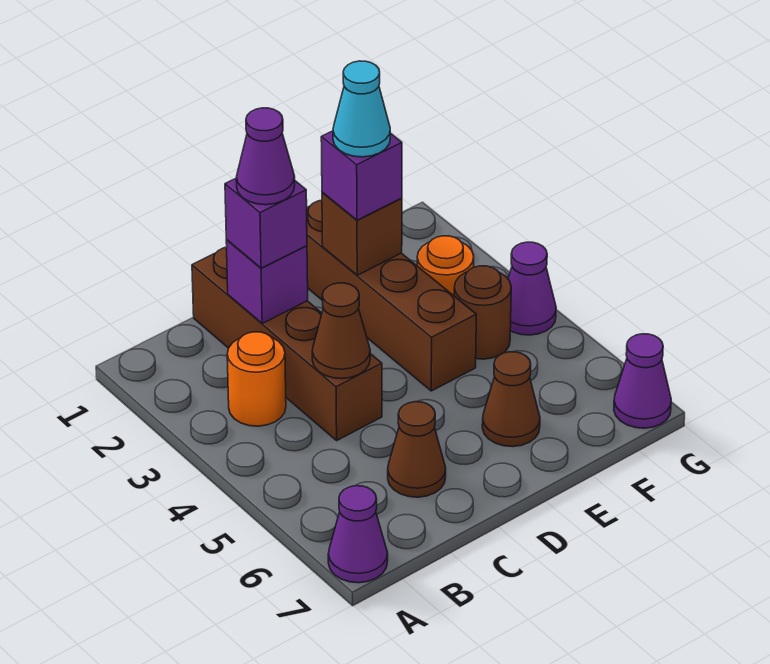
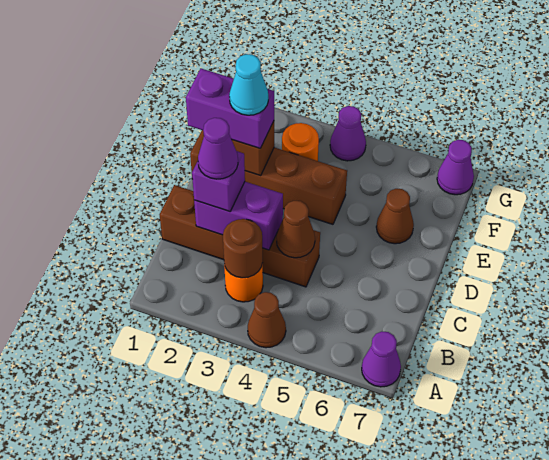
purple brick C2 level 2 -> purple brick C2:C3 level 2
brown cone C6 level 1 -> brown cone A4 level 1
purple brick E2 level 3 -> purple brick E1:E2 level 3
brown round brick F4 level 1 -> brown round brick B3 level 2

